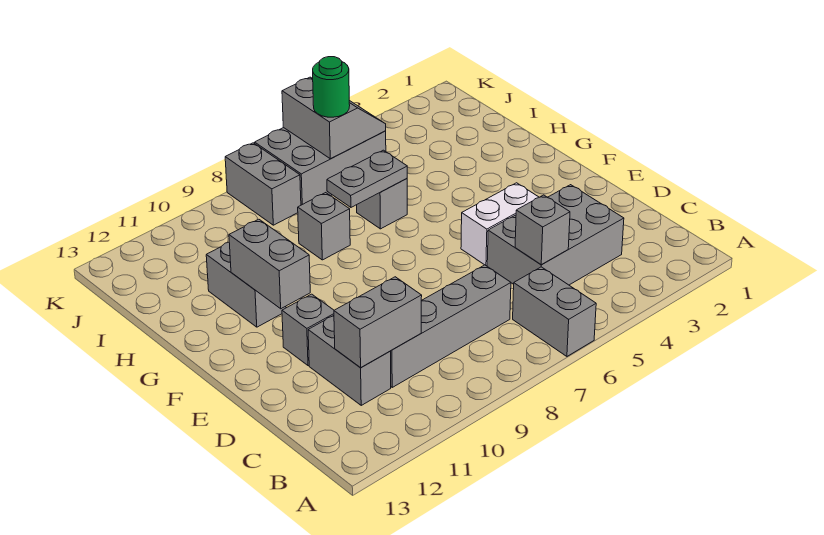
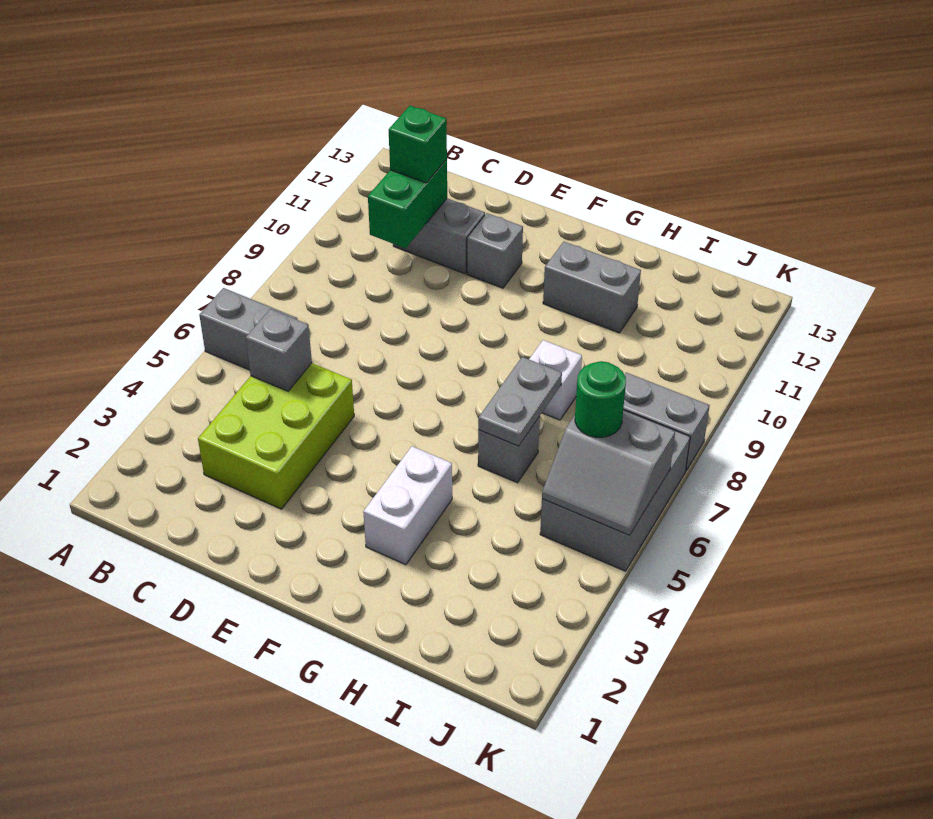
grey brick C3:D5 level 1 -> lime brick C3:D5 level 1
grey brick C7:C10 level 1 -> none
grey brick C10:C11 level 2 -> green brick C10:C11 level 2
none -> green brick C11 level 3
white brick E4:E5 level 1 -> white brick G3:G4 level 1
grey brick F11:G11 level 2 -> none
grey brick H8 level 1 -> white brick H8 level 1

